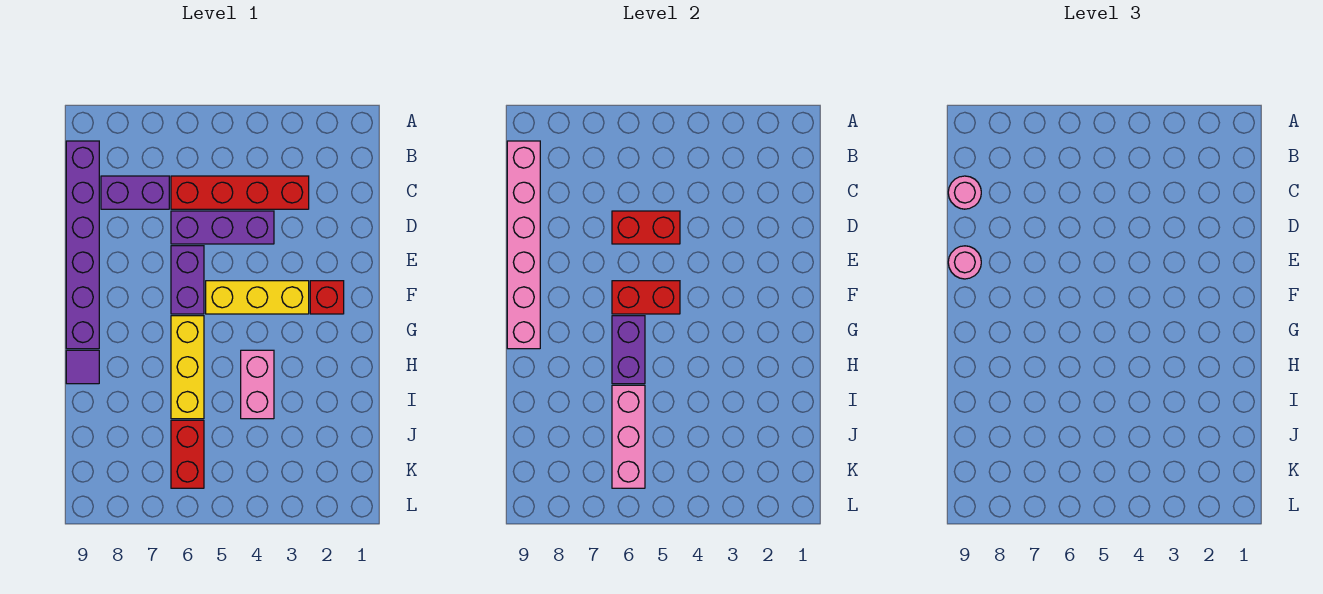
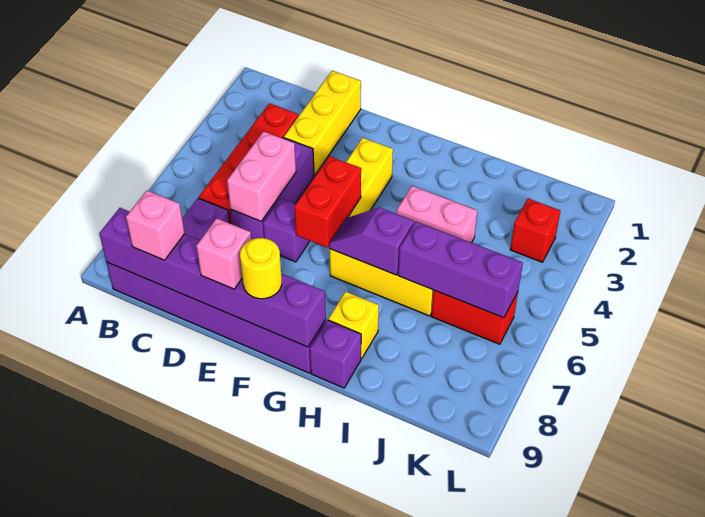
pink brick B9:G9 level 2 -> purple brick B9:G9 level 2
pink round brick C9 level 3 -> pink brick C9 level 3
none -> yellow brick D1:D3 level 1
red brick D5:D6 level 2 -> pink brick D5:D6 level 2
purple brick E6:F6 level 1 -> purple brick E6 level 1
pink round brick E9 level 3 -> pink brick E9 level 3
red brick F2 level 1 -> red brick K3 level 1
none -> yellow round brick F9 level 3
purple brick G6:H6 level 2 -> purple slope G6:H6 level 2 top H
none -> yellow brick H8 level 1
purple tile H9 level 1 -> purple brick H9 level 1
pink brick I6:K6 level 2 -> purple brick I6:K6 level 2

